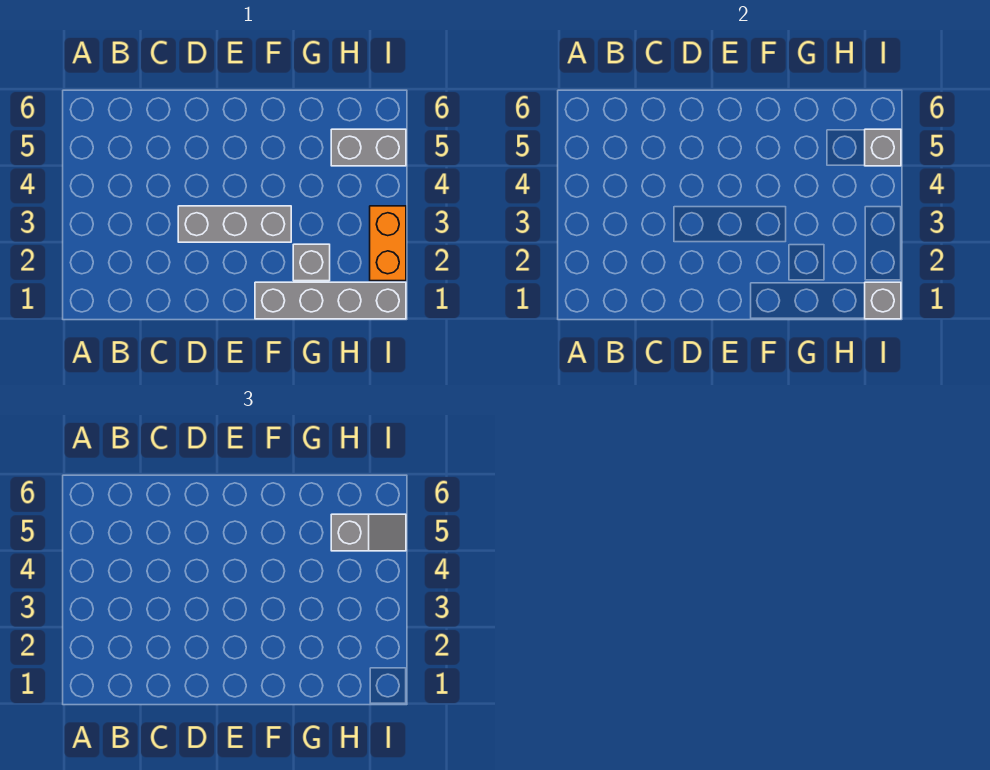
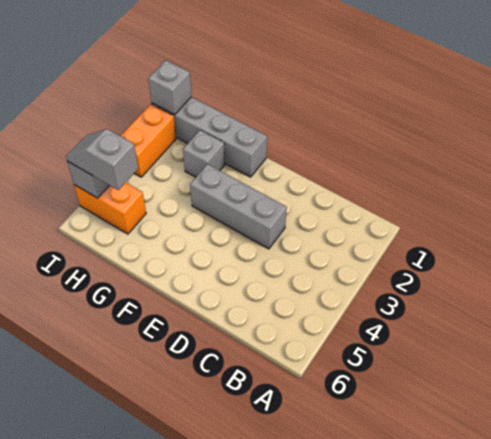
grey brick H5:I5 level 1 -> orange brick H5:I5 level 1

